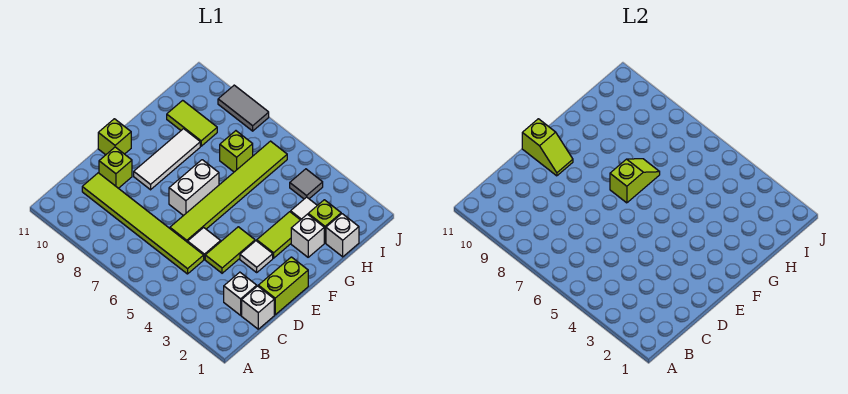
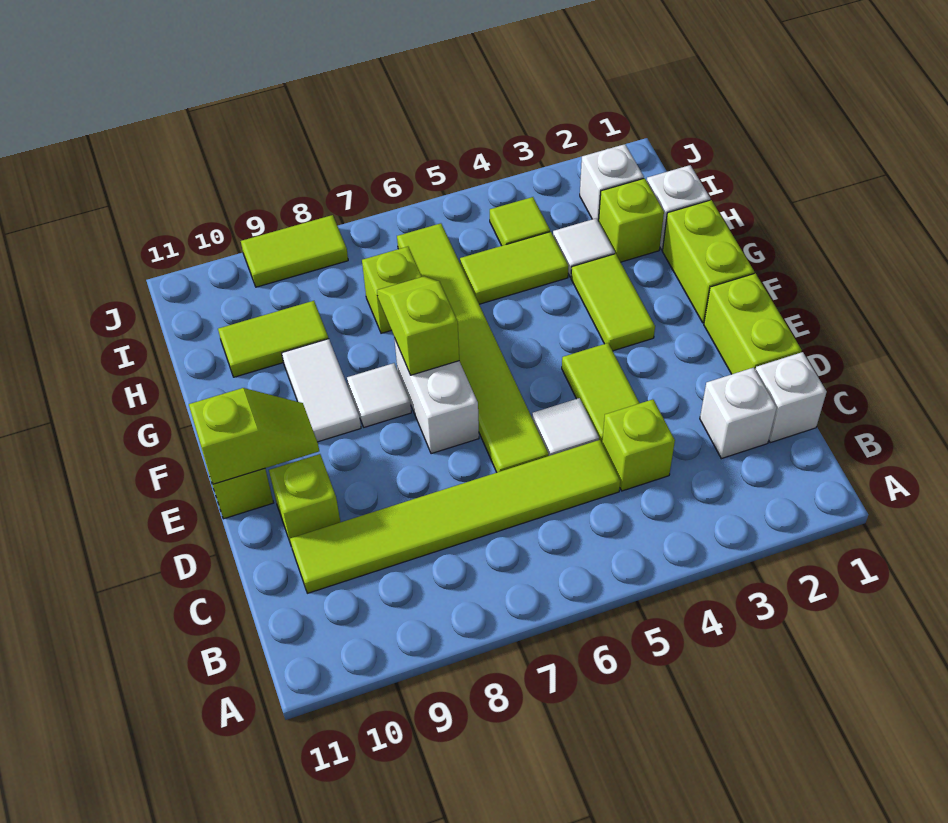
none -> lime brick C4 level 1
white tile E3 level 1 -> white tile F8 level 1
white tile E9:G9 level 1 -> white tile F9:G9 level 1
none -> lime brick F1:G1 level 1
white brick G2 level 1 -> white brick I2 level 1
none -> lime tile H4:H5 level 1
grey tile I4 level 1 -> lime tile I4 level 1
grey tile J8:J9 level 1 -> lime tile J8:J9 level 1

